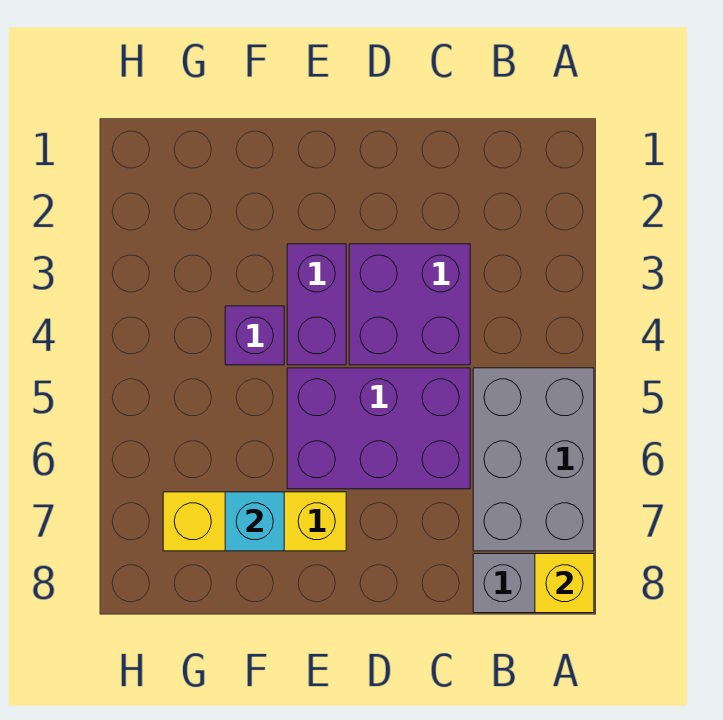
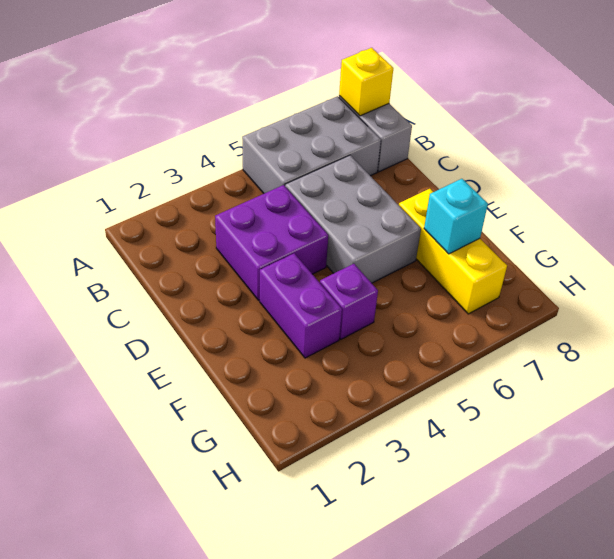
purple brick C5:E6 level 1 -> grey brick C5:E6 level 1
purple brick E3:E4 level 1 -> purple brick E3:F3 level 1

